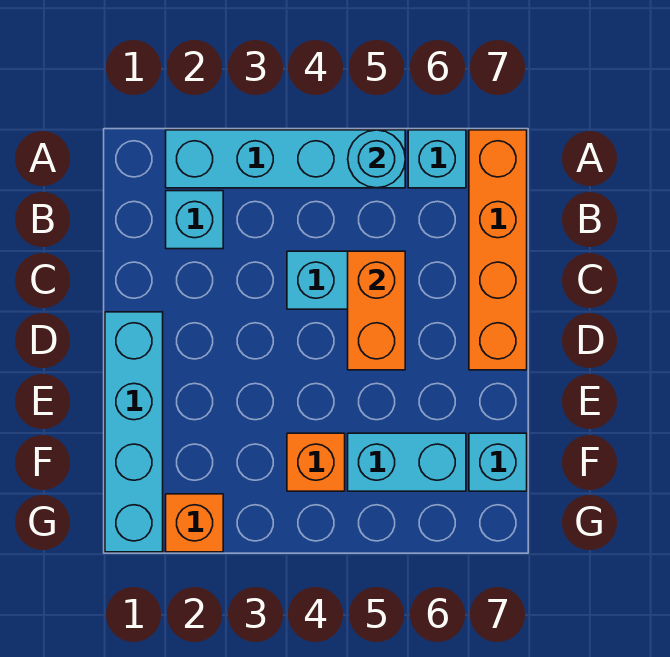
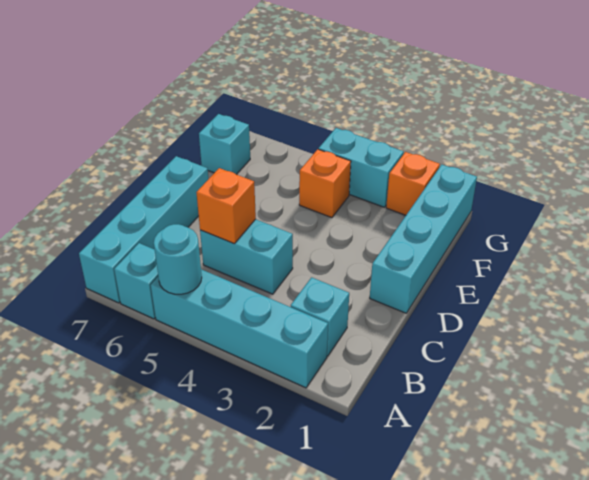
orange brick A7:D7 level 1 -> cyan brick A7:D7 level 1
orange brick C5:D5 level 2 -> orange brick C5 level 2
cyan brick F5:F6 level 1 -> cyan brick G3:G4 level 1

